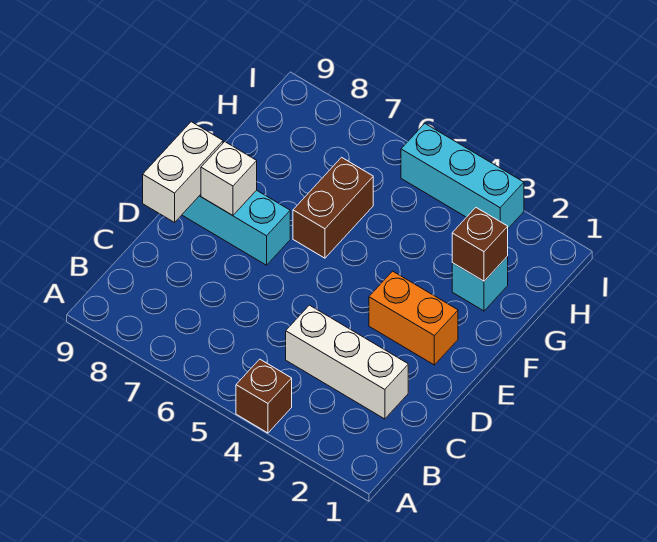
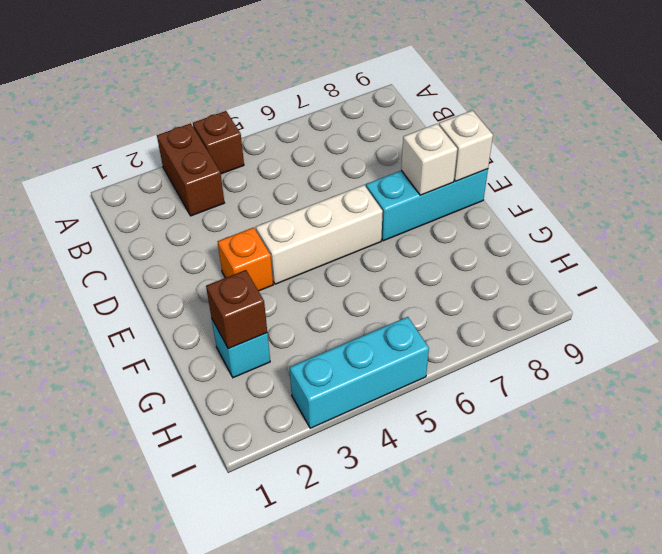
white brick C2:C4 level 1 -> white brick E4:E6 level 1
white brick D9:E9 level 2 -> white brick E9 level 2
orange brick E2:E3 level 1 -> orange brick E3 level 1
brown brick F6:G6 level 1 -> brown brick A3:B3 level 1

